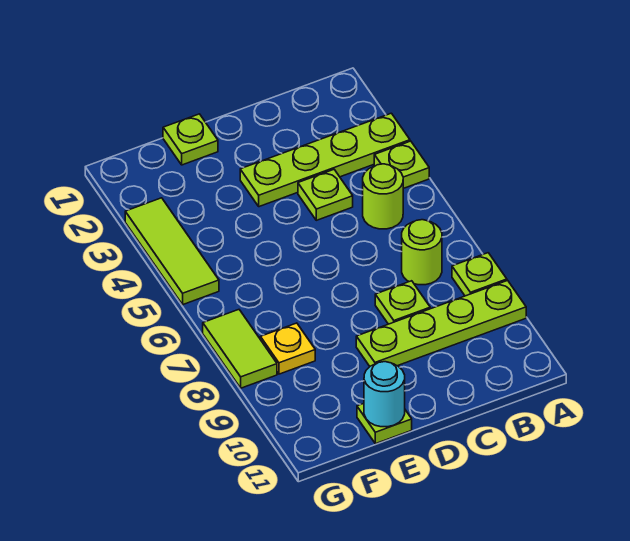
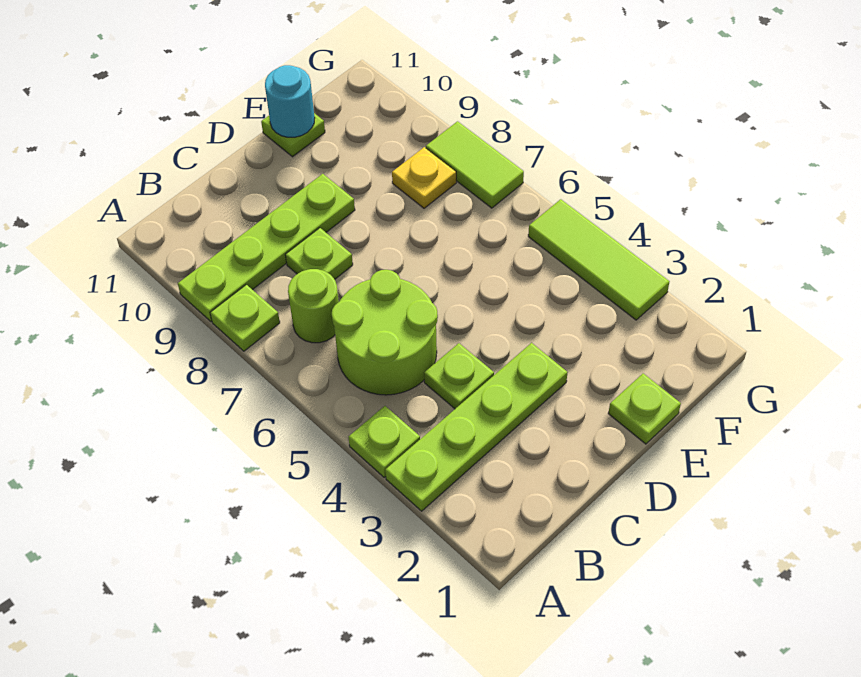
lime round brick B5 level 1 -> lime round brick B5:C6 level 1

